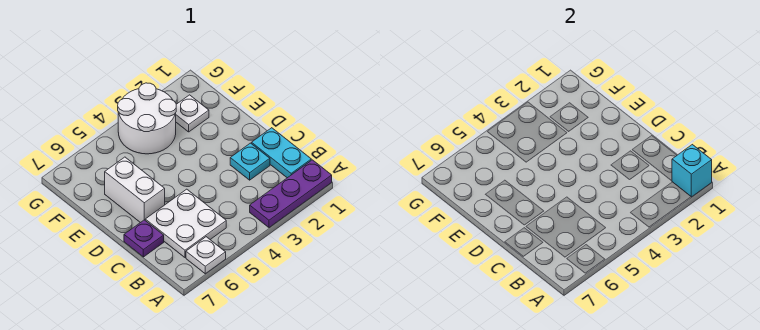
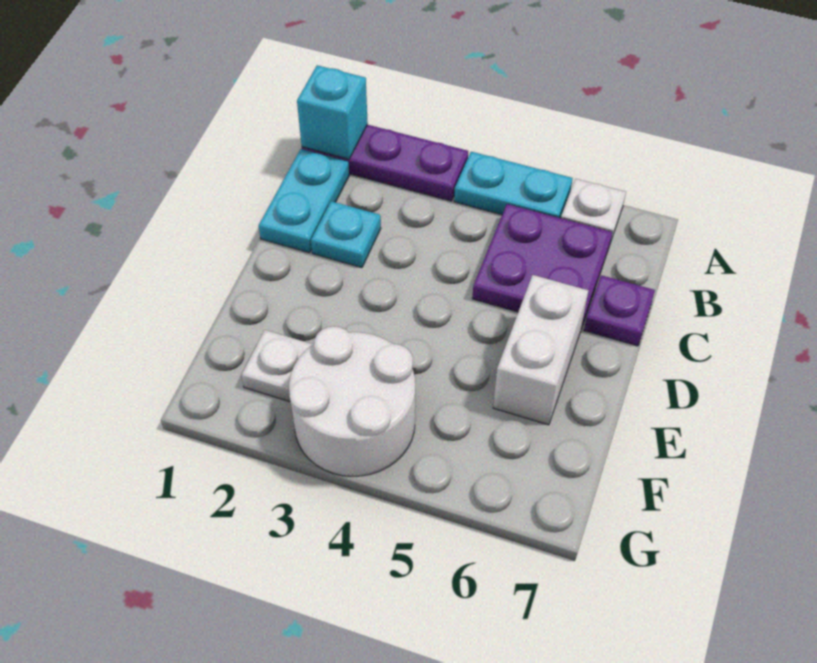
none -> cyan plate A4:A5 level 1
white plate B5:C6 level 1 -> purple plate B5:C6 level 1

